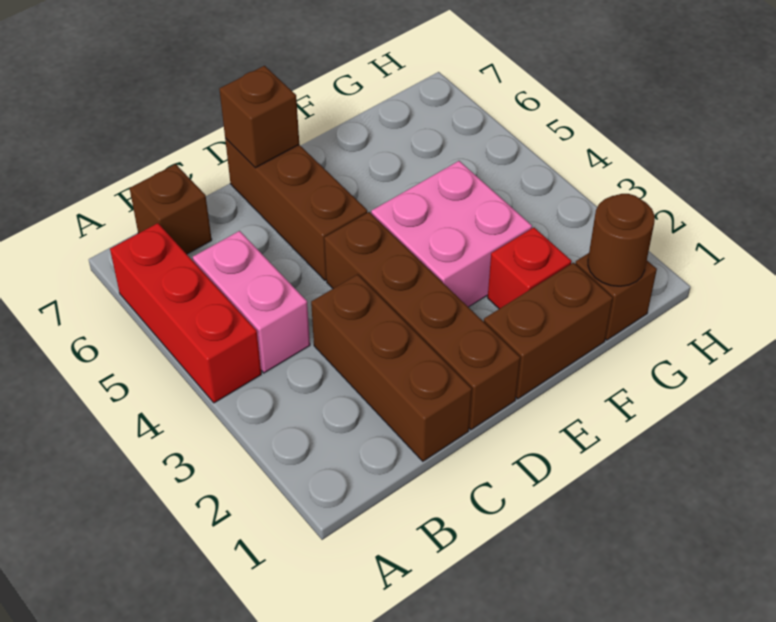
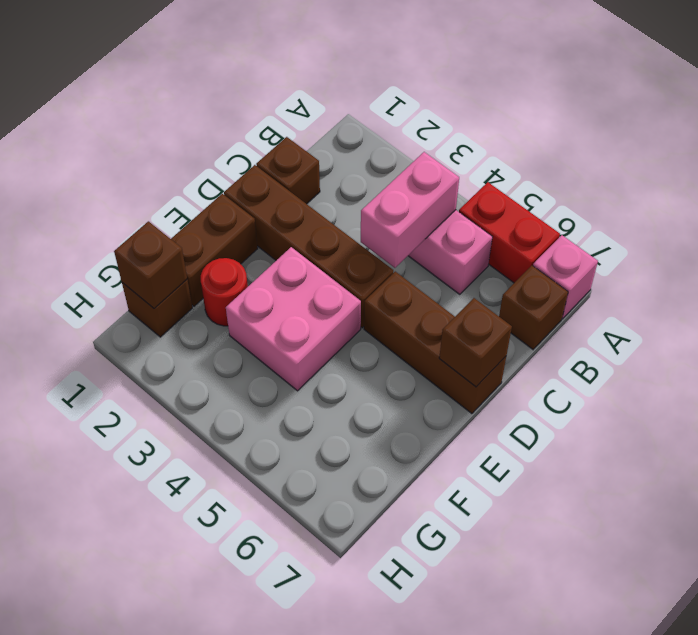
red brick A4:A6 level 1 -> red brick A5:A6 level 1
none -> pink brick A7 level 1
none -> pink brick B4:C4 level 2
brown brick C1:C3 level 1 -> brown brick C1 level 1
red brick F2 level 1 -> red round brick F2 level 1
brown round brick G1 level 2 -> brown brick G1 level 2

